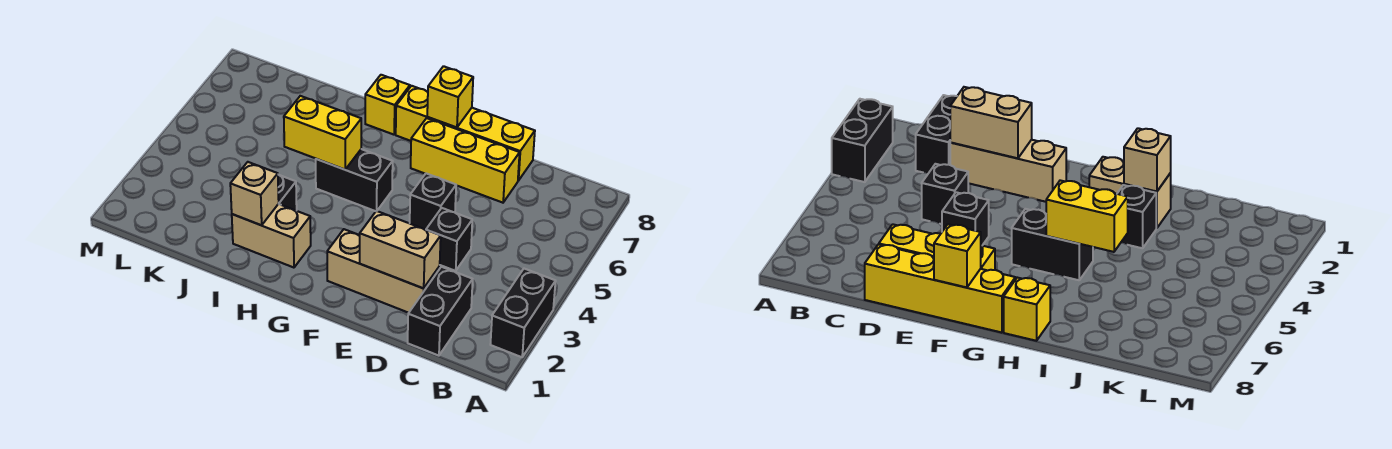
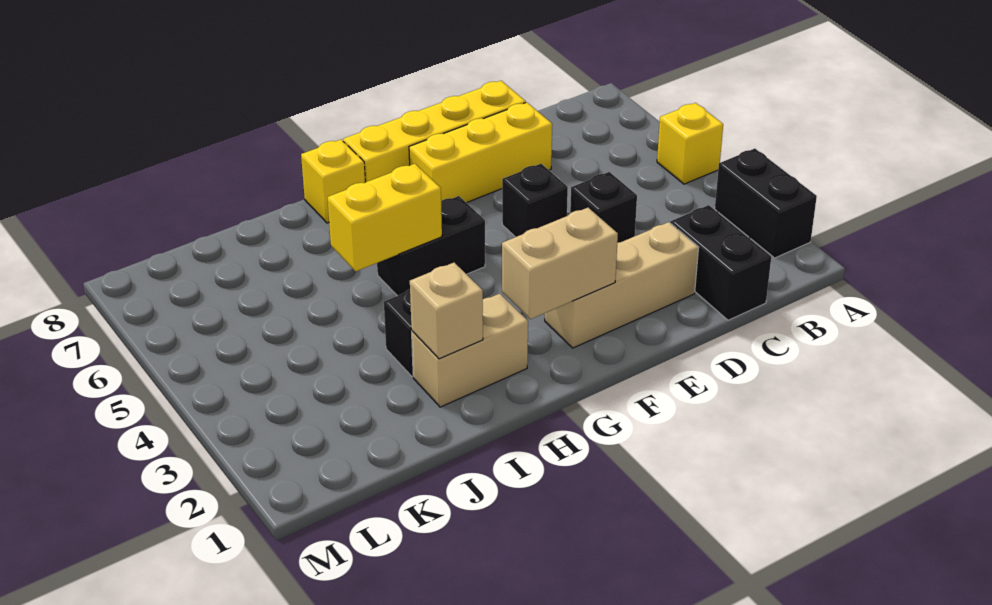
tan brick D2:E2 level 2 -> tan brick F2:G2 level 2
yellow brick F8 level 2 -> yellow brick A5 level 1

